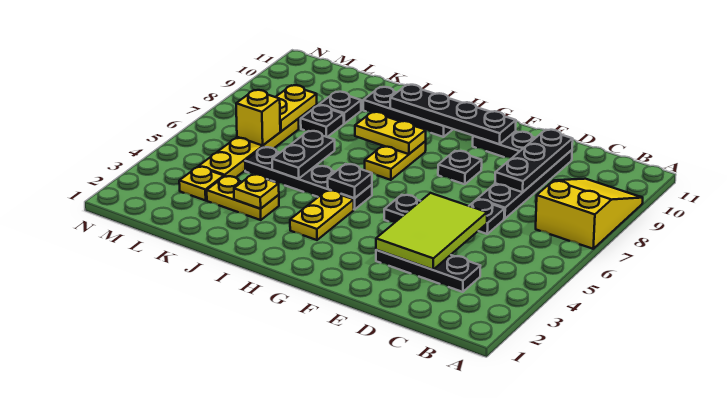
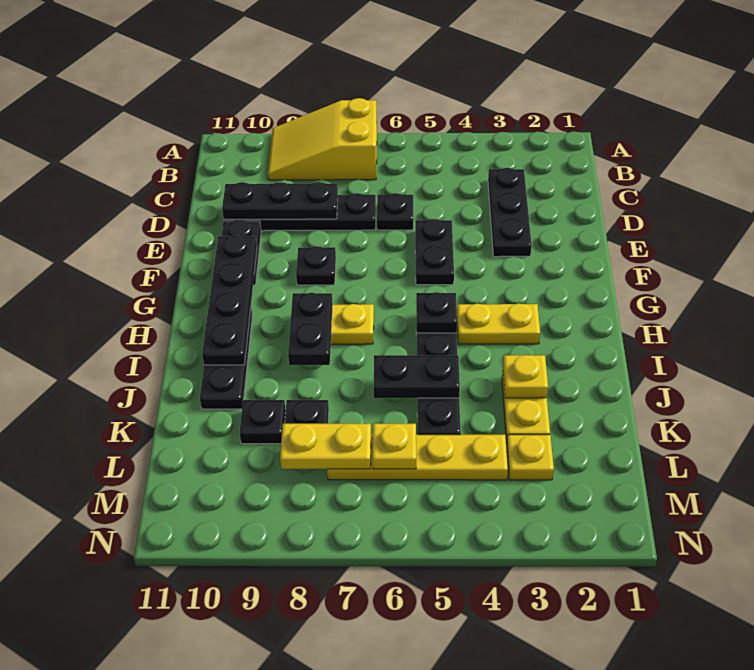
lime tile D3:E5 level 2 -> none
yellow plate H8:I8 level 2 -> black plate H8:I8 level 2
yellow brick L6 level 2 -> yellow plate L6 level 2

